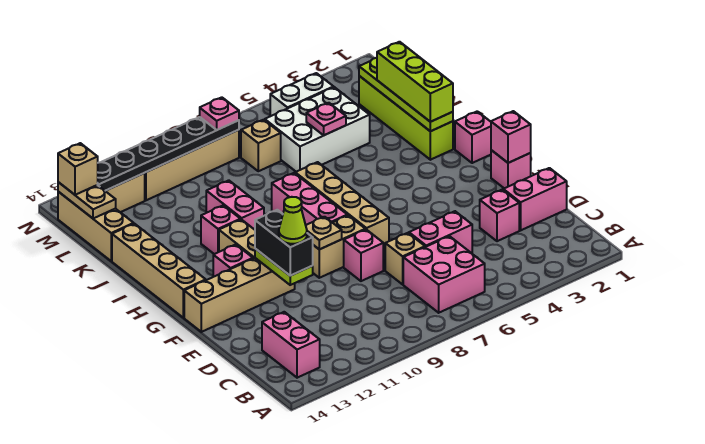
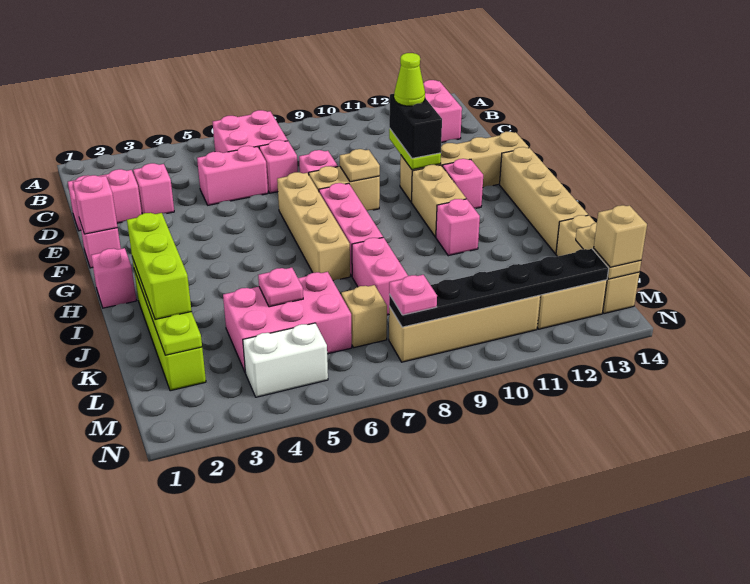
tan brick D7 level 1 -> pink brick D7 level 1
pink brick I10:J10 level 1 -> pink brick J8:K8 level 1
white brick K4:L6 level 1 -> pink brick K4:L6 level 1

